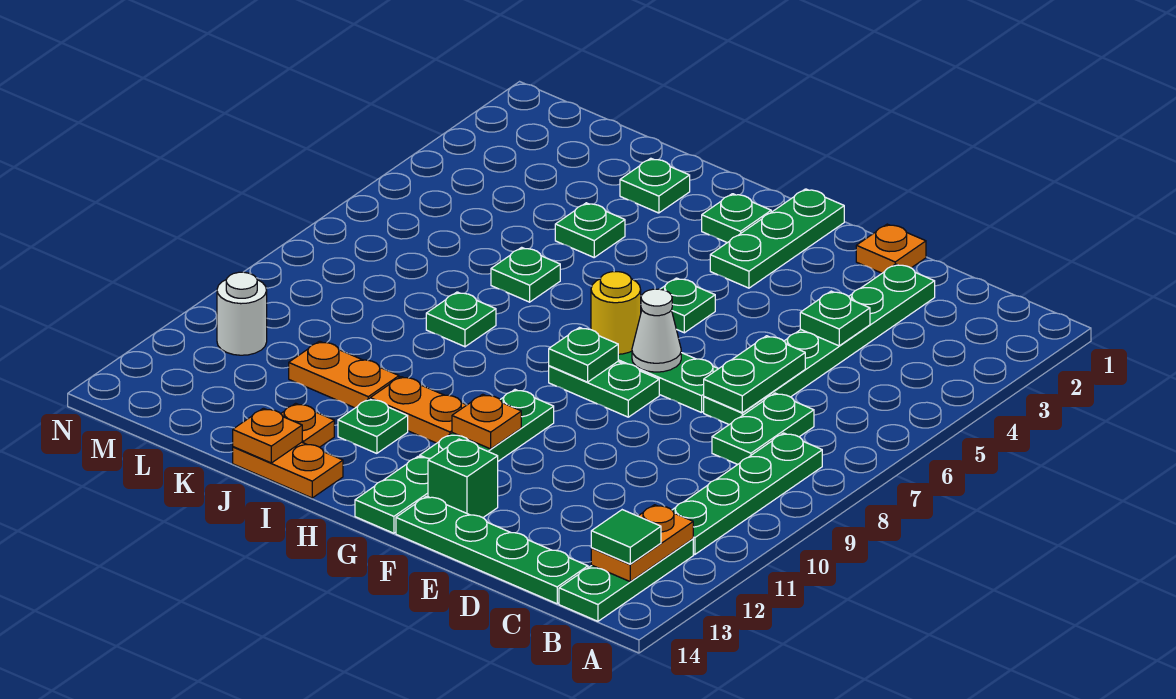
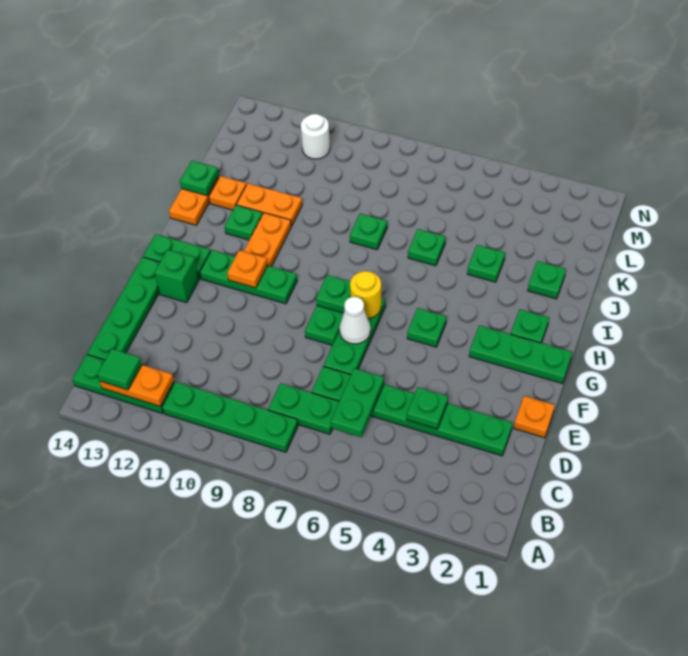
green plate D6:D7 level 2 -> green plate C6:D6 level 2
orange plate J11:K11 level 1 -> orange plate J11:J12 level 1
orange plate J14 level 2 -> green plate J14 level 2

